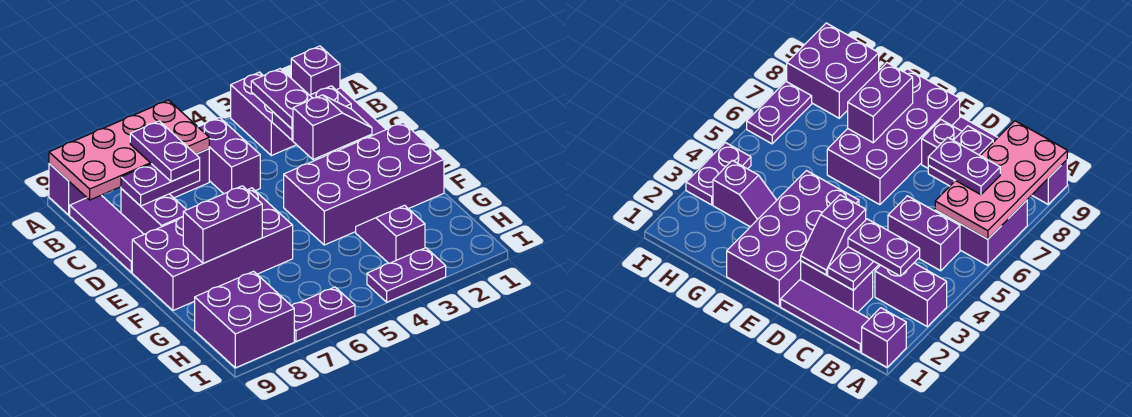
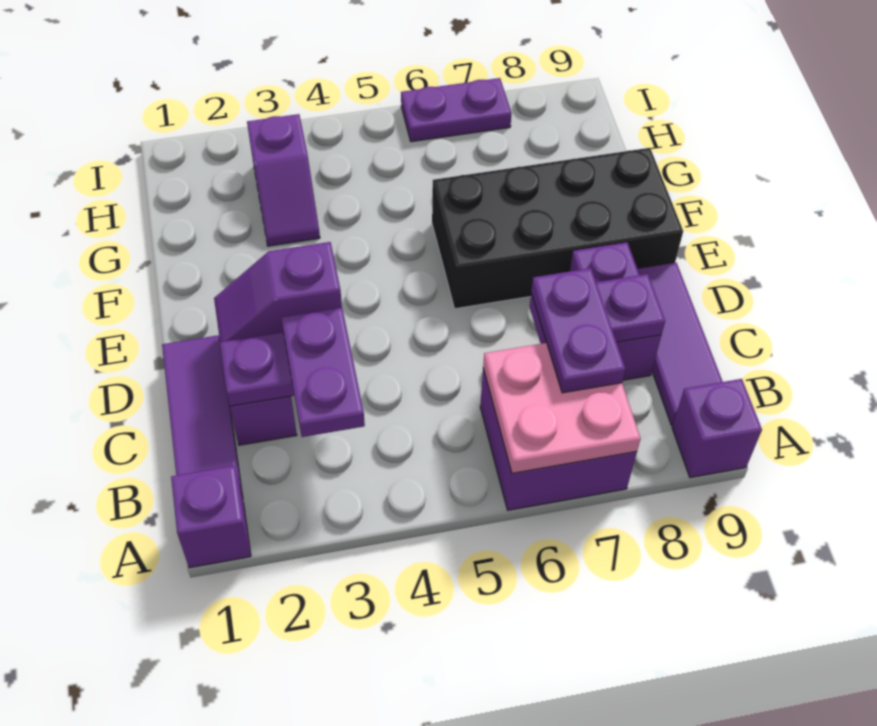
purple brick A3:B3 level 1 -> none
pink plate A6:B9 level 2 -> pink plate A6:B7 level 2
purple brick B5:C5 level 1 -> none
purple brick E1:F4 level 1 -> none
purple brick E6:F9 level 1 -> black brick E6:F9 level 1
purple brick F7:F8 level 2 -> none
purple brick H8:I9 level 1 -> none
purple plate I3:I4 level 1 -> none

